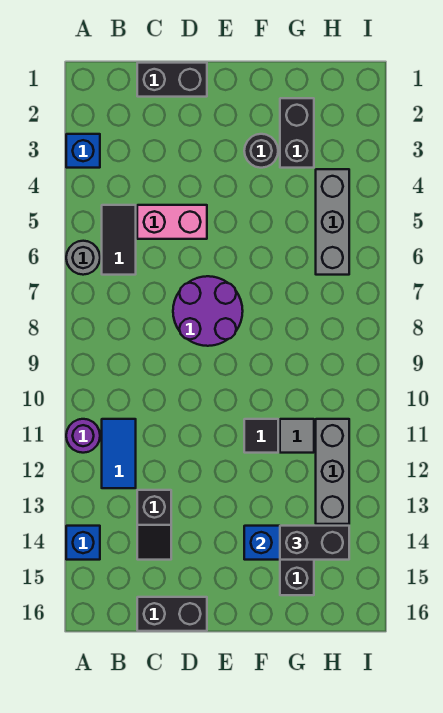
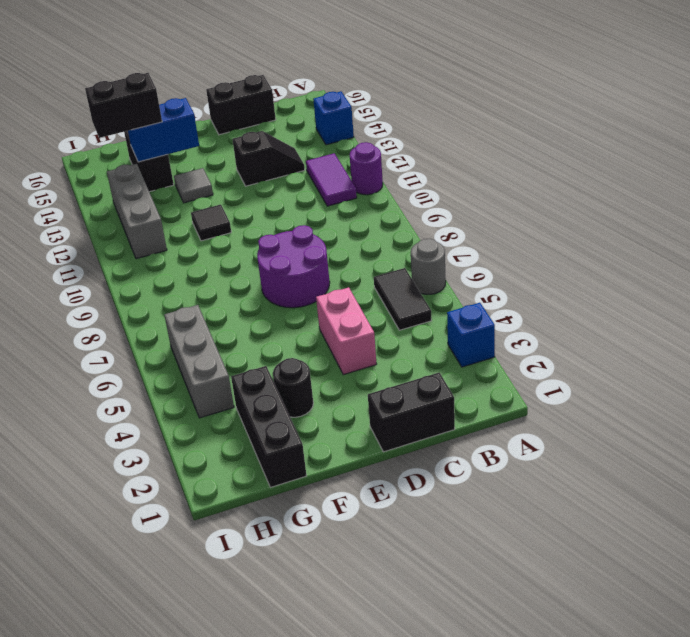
blue tile B11:B12 level 1 -> purple tile B11:B12 level 1
pink brick C5:D5 level 1 -> pink brick D4:D5 level 1
black slope C13:C14 level 1 top 13 -> black slope C13:D13 level 1 top D
black brick G2:G3 level 1 -> black brick G1:G3 level 1
grey tile G11 level 1 -> grey tile F13 level 1

